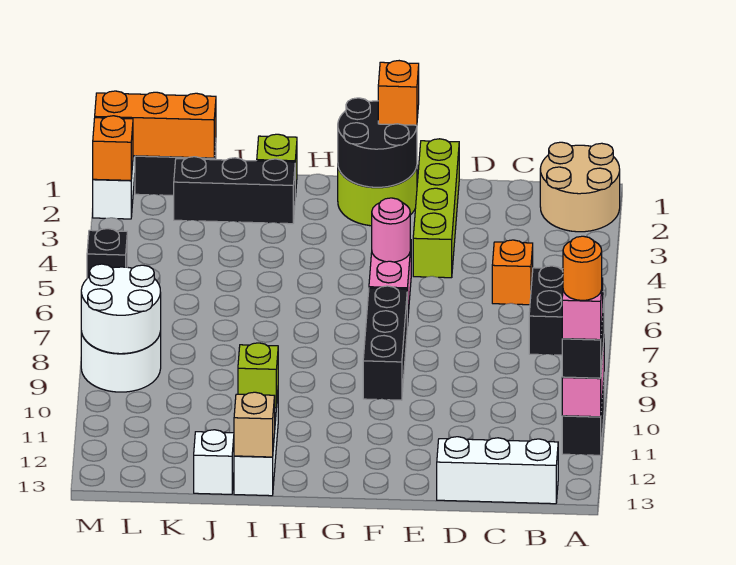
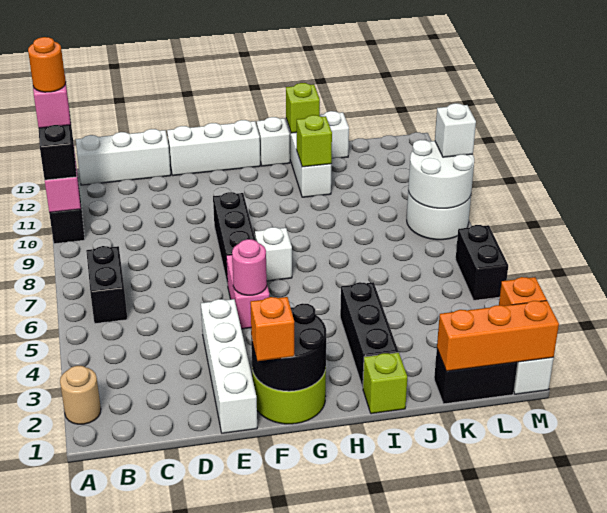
tan round brick A1:B2 level 1 -> tan round brick A2 level 1
orange brick C5 level 1 -> none
lime brick E1:E4 level 1 -> white brick E1:E4 level 1
none -> white brick E13:G13 level 1
none -> white brick G7 level 1
none -> white brick H13 level 1
black brick I2:K2 level 1 -> black brick I2:I4 level 1
tan brick I13 level 2 -> lime brick I13 level 2
black brick M5 level 1 -> black brick M5:M6 level 1
none -> white brick M9 level 3

